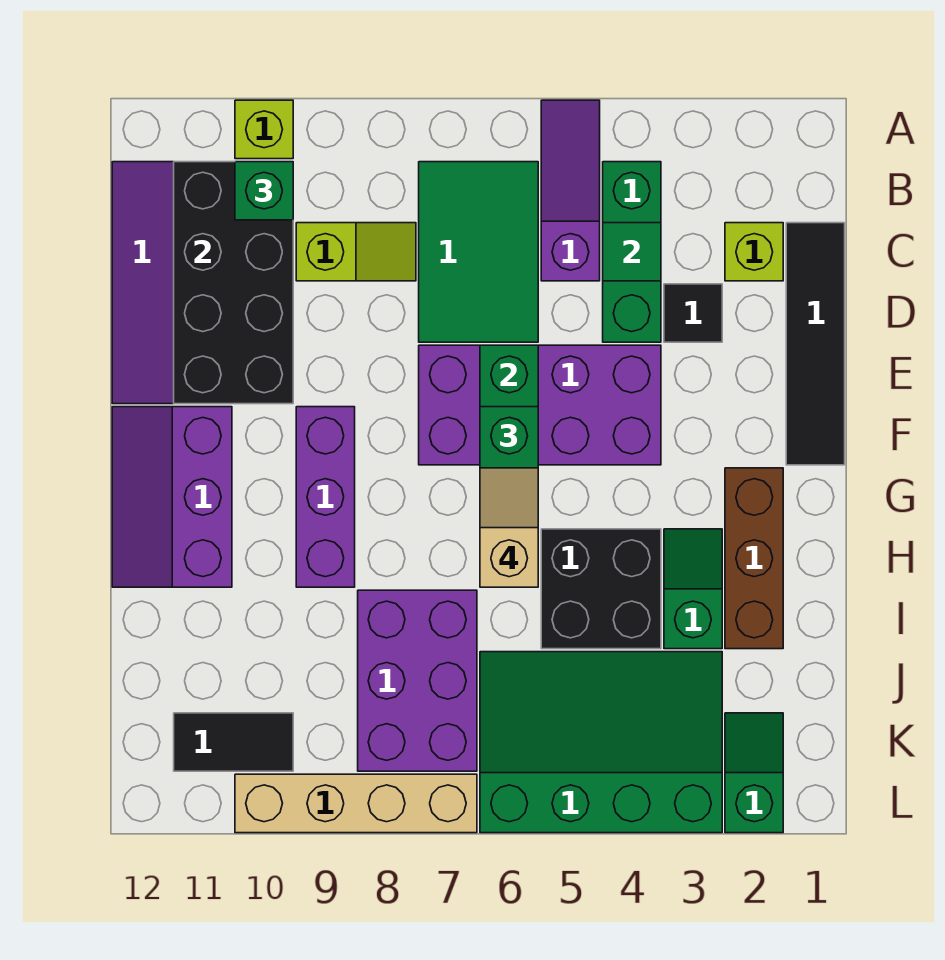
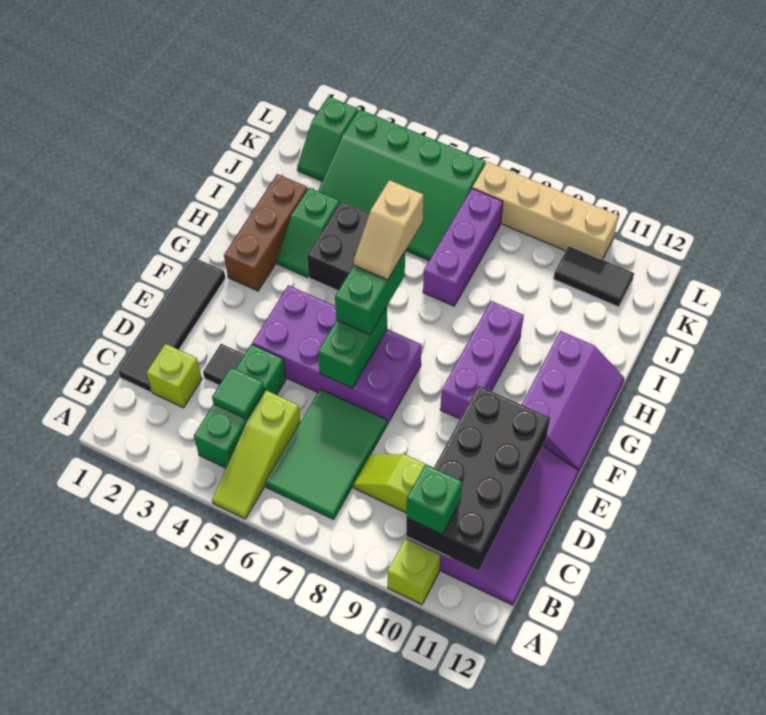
purple slope A5:C5 level 1 top C -> lime slope A5:C5 level 1 top C
purple brick I7:K8 level 1 -> purple brick I7:K7 level 1

